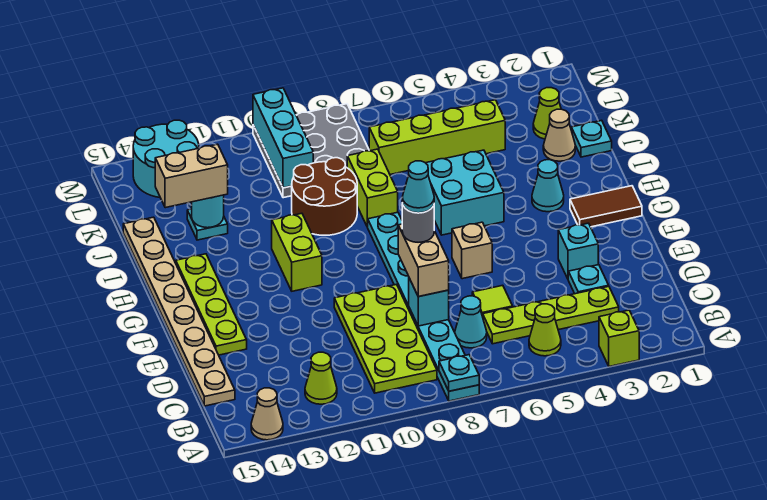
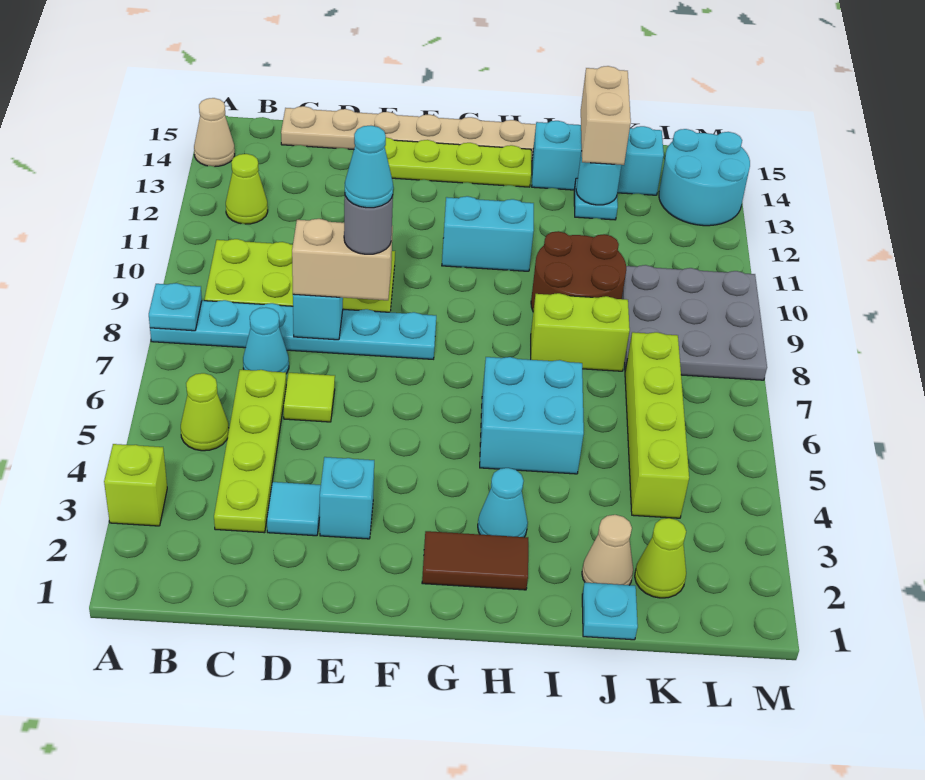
cyan plate A8:H8 level 1 -> cyan plate A8:F8 level 1
cyan plate D3 level 1 -> cyan tile D3 level 1
tan brick F6 level 1 -> none
brown tile G1:G2 level 1 -> brown tile G2:H2 level 1
lime brick G11:H11 level 1 -> cyan brick G11:H11 level 1
cyan brick K10:M10 level 2 -> cyan brick I14:K14 level 1

